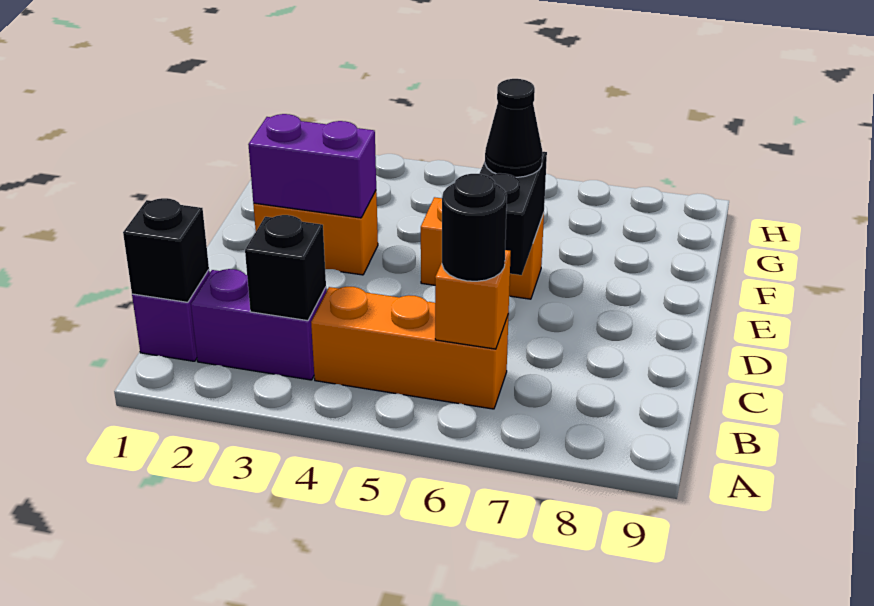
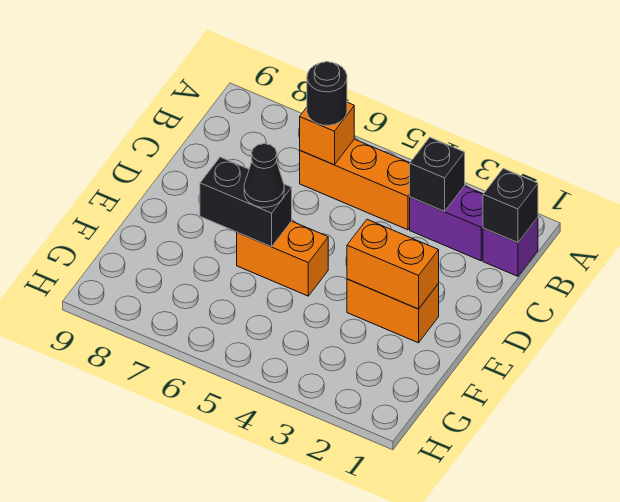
black brick D6:E6 level 2 -> black brick E6:E7 level 2
purple brick E2:E3 level 2 -> orange brick E2:E3 level 2

